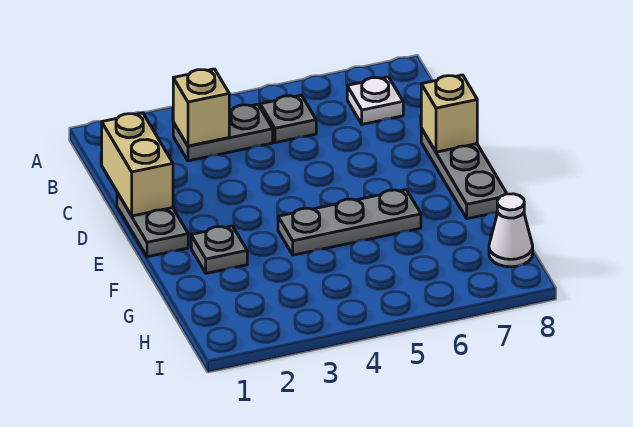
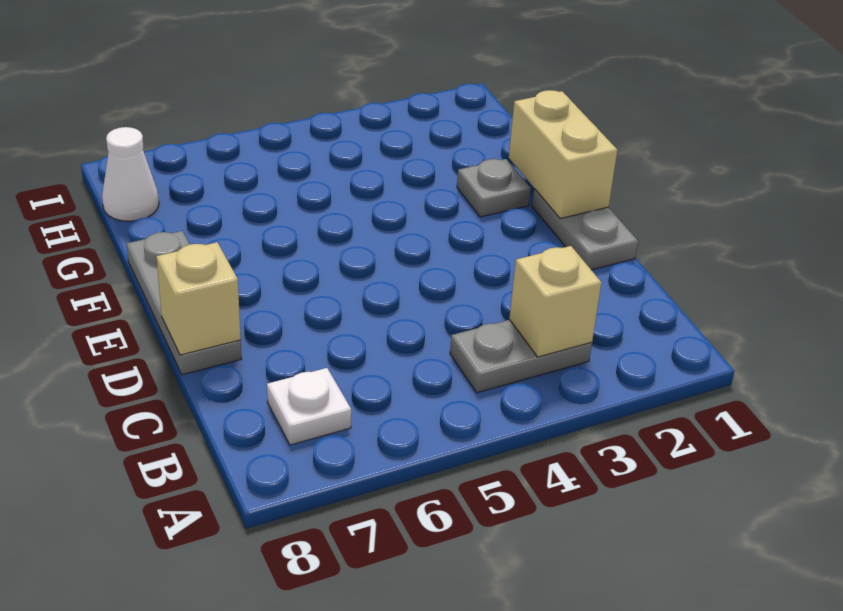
grey plate B5 level 1 -> none
tan brick C1:D1 level 2 -> tan brick E1:F1 level 2
grey plate F4:F6 level 1 -> none

